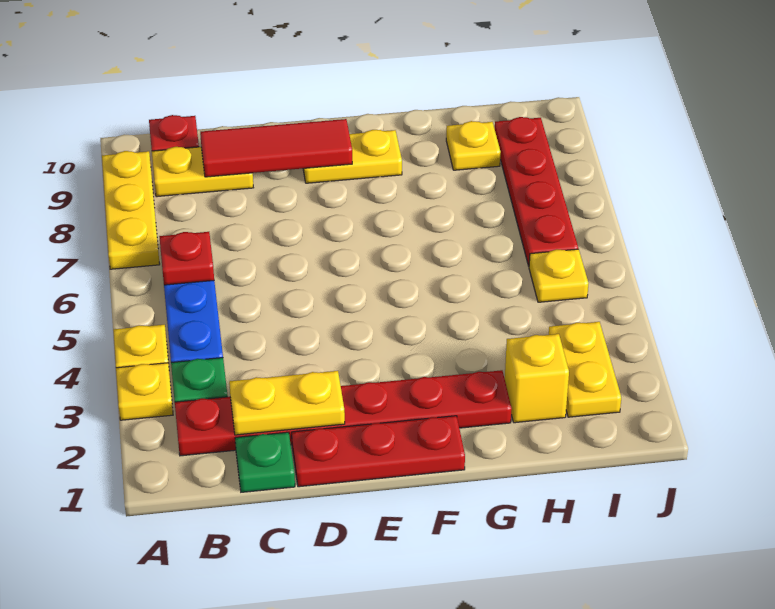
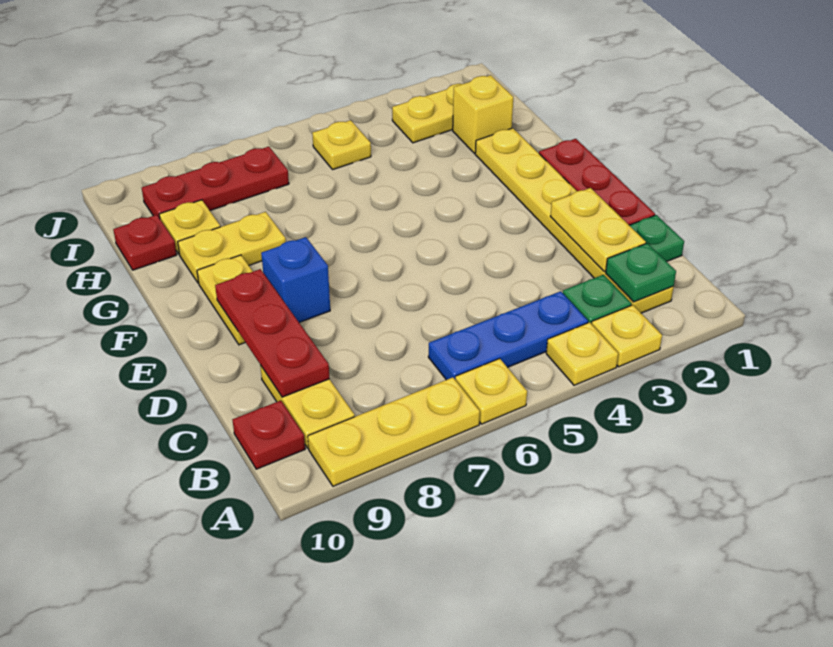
none -> yellow plate A6 level 1
red plate B2:G2 level 1 -> yellow plate B2:G2 level 1
none -> green plate B2 level 2
red plate B6 level 2 -> red plate H10 level 1
red tile C9:E9 level 2 -> red plate C9:E9 level 2
none -> blue brick E8 level 1
none -> yellow plate G8:G9 level 1
red plate I6:I9 level 1 -> red plate I7:I9 level 1

